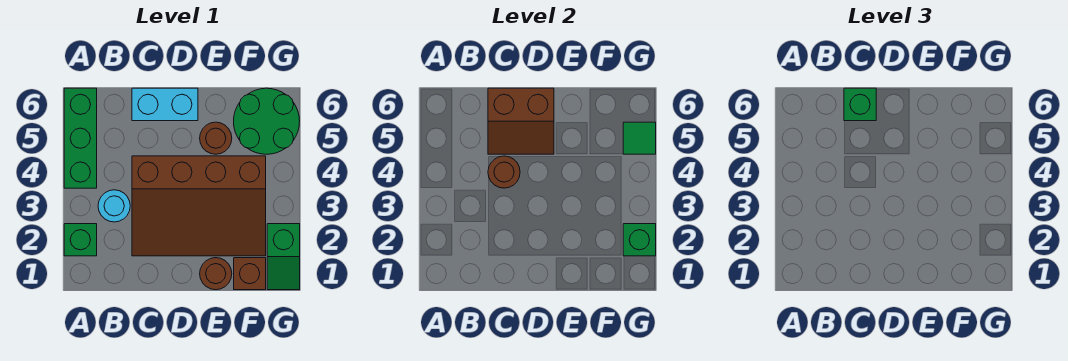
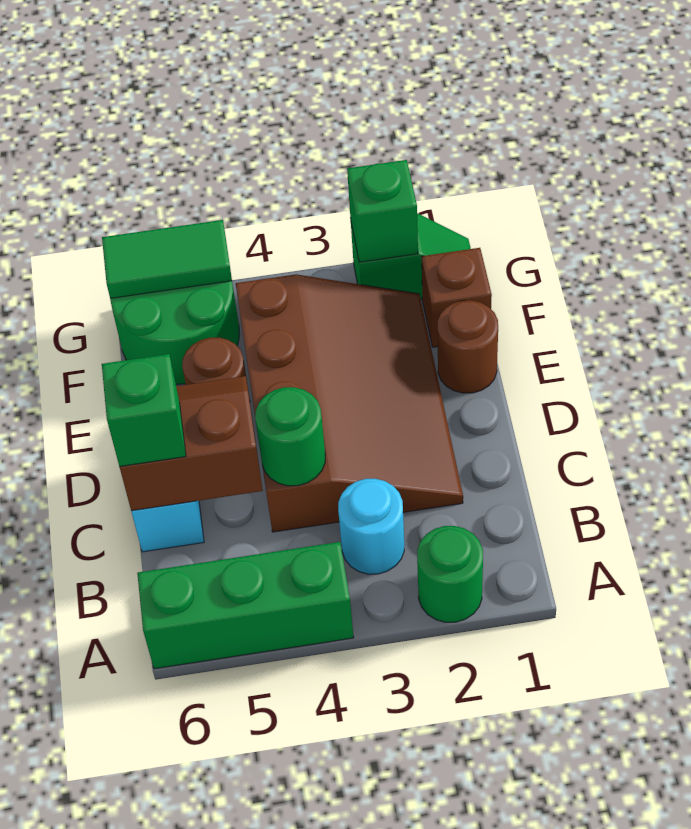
green brick A2 level 1 -> green round brick A2 level 1
brown round brick C4 level 2 -> green round brick C4 level 2
brown slope C5:D6 level 2 top 6 -> brown slope C5:D6 level 2 top C
green tile G5 level 2 -> green tile G5:G6 level 2

